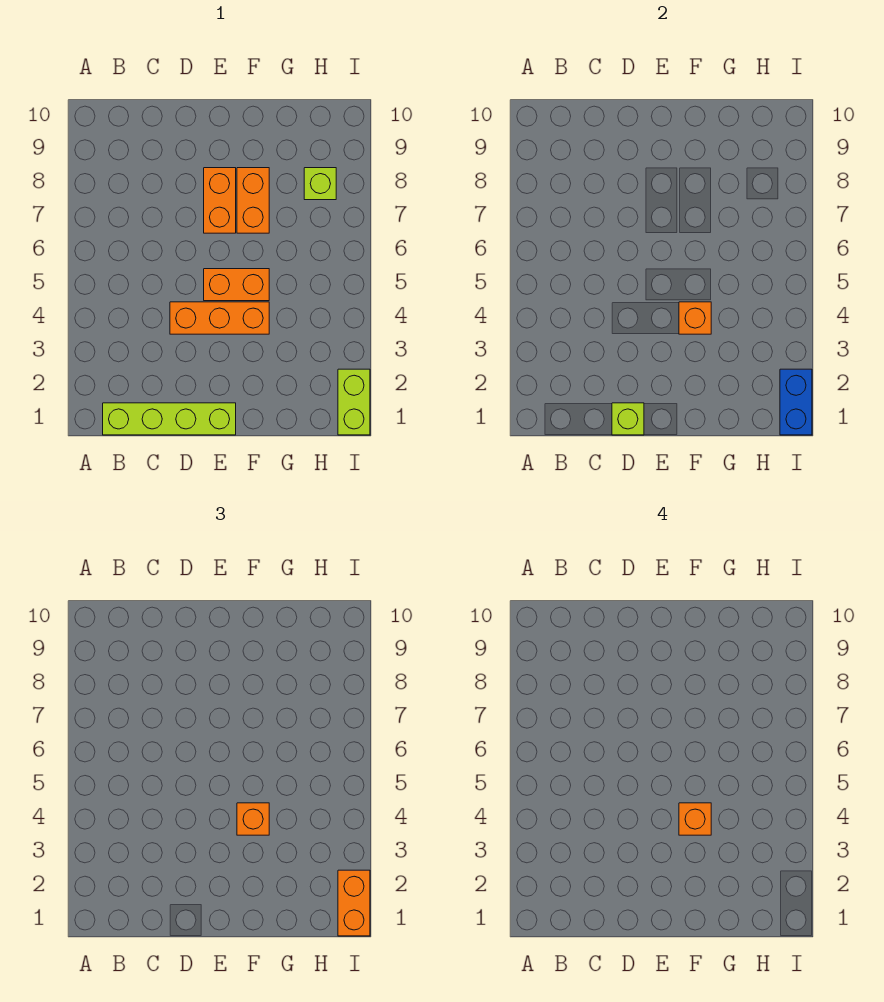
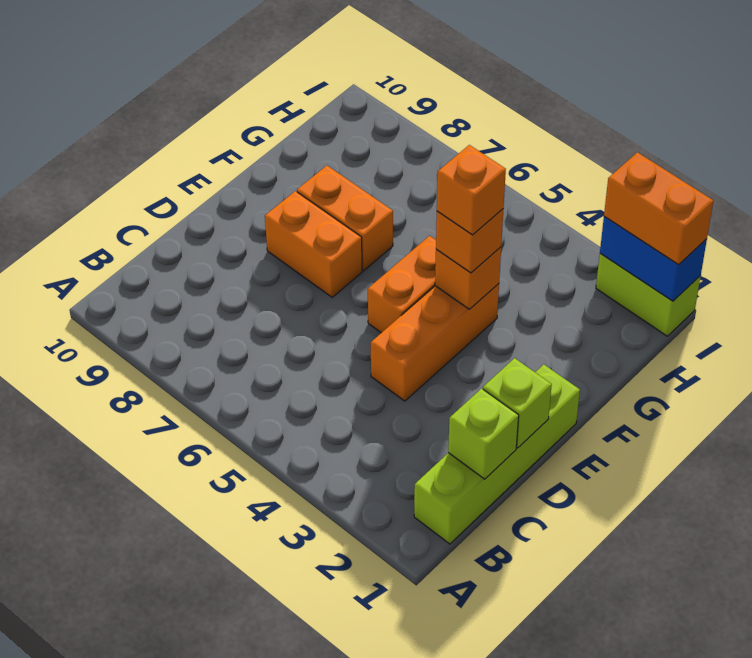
lime brick H8 level 1 -> lime brick C1 level 2

